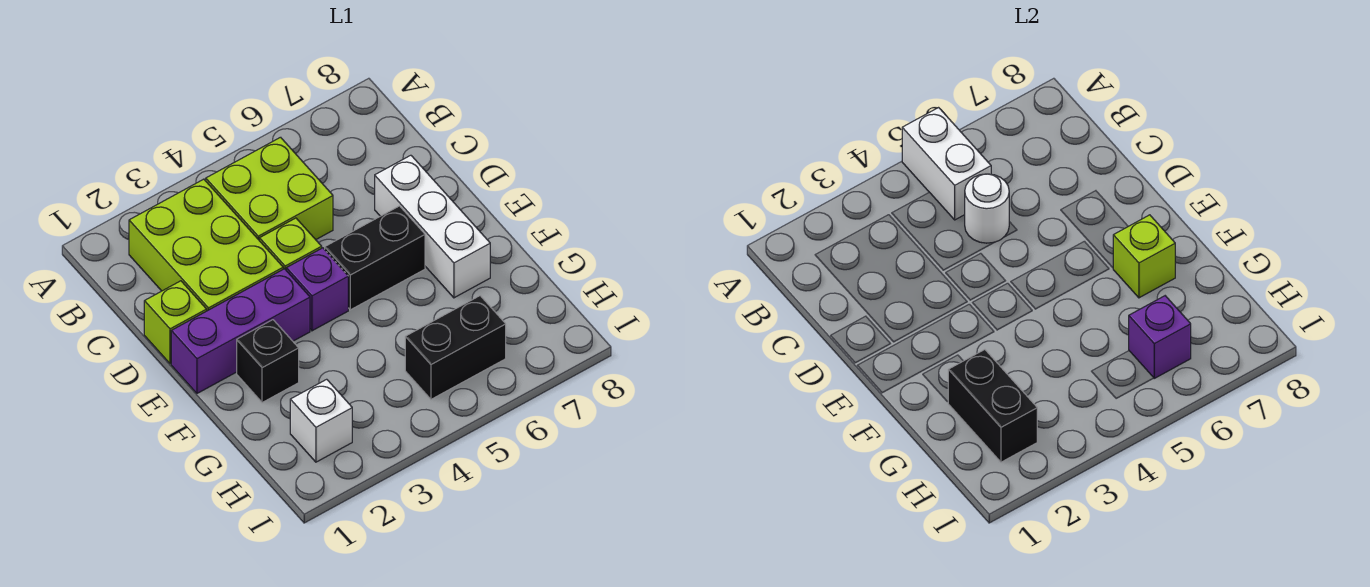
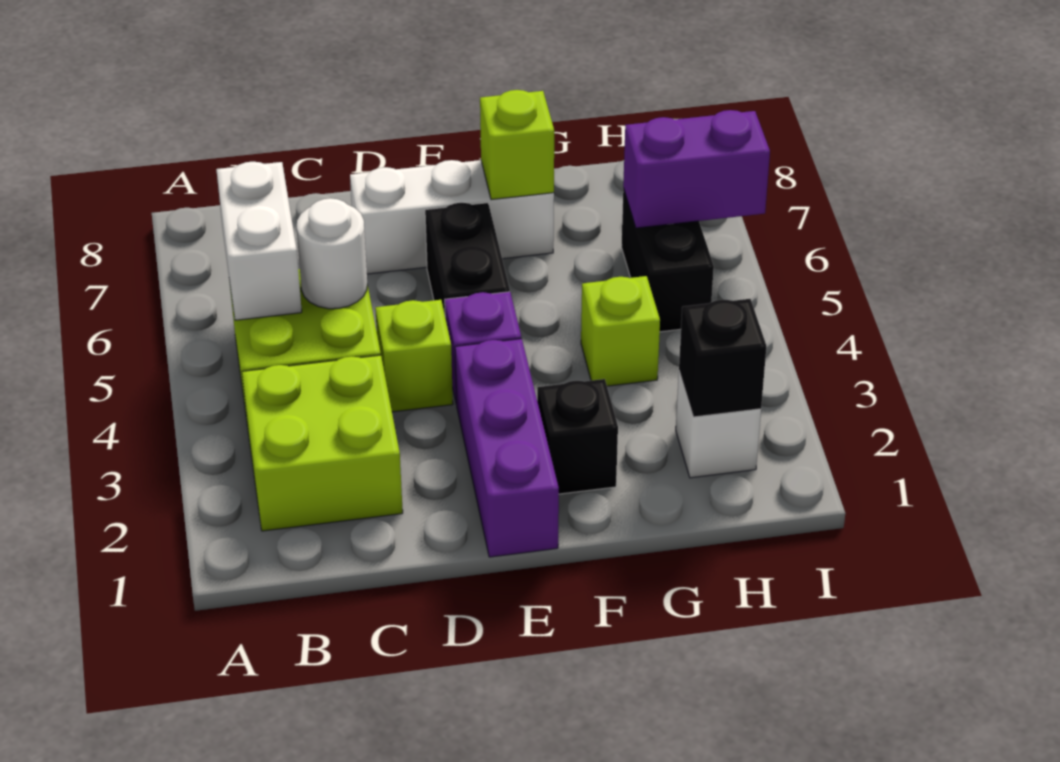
white brick A5:B5 level 2 -> white brick B5:B6 level 2
lime brick B2:D3 level 1 -> lime brick B2:C3 level 1
lime brick D1 level 1 -> lime brick G4 level 1
black brick G2:H2 level 2 -> black brick H2 level 2
purple brick H6 level 2 -> purple brick H6:I6 level 2

